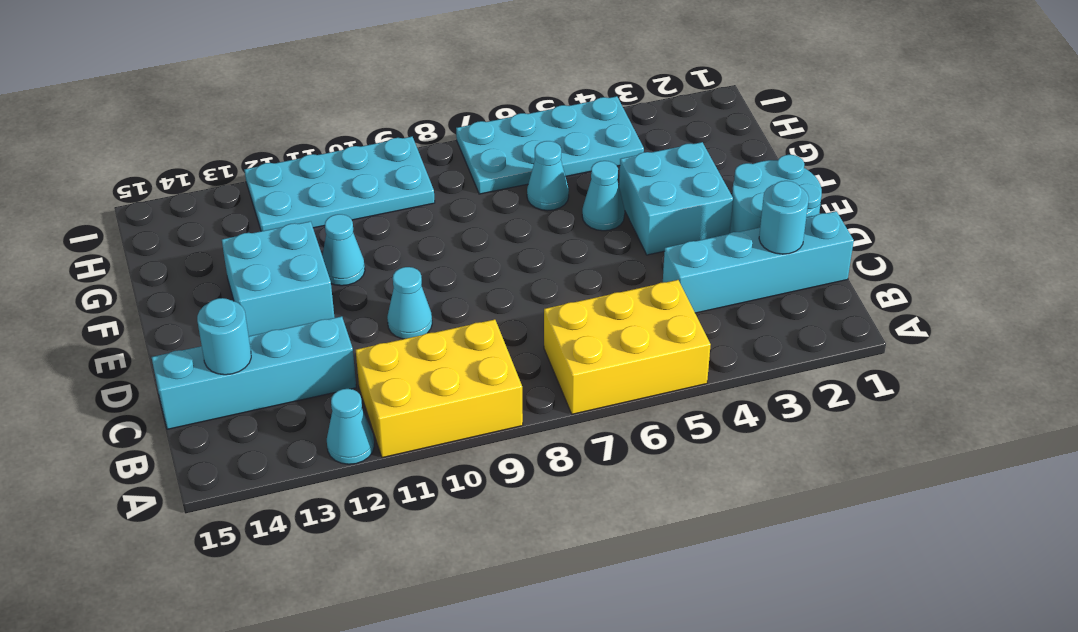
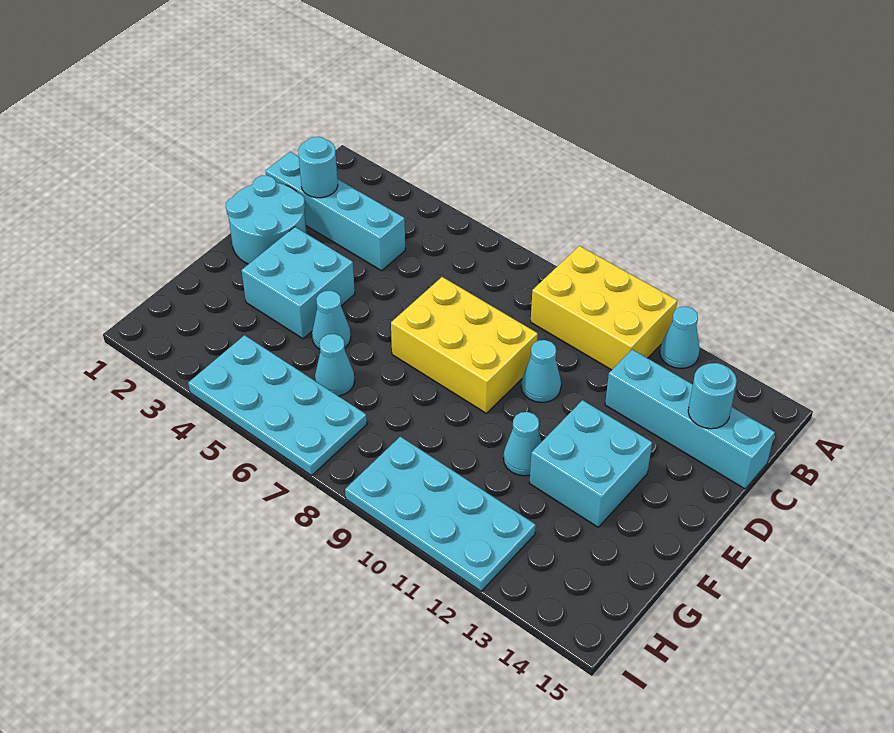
yellow brick A5:B7 level 1 -> yellow brick D7:E9 level 1

